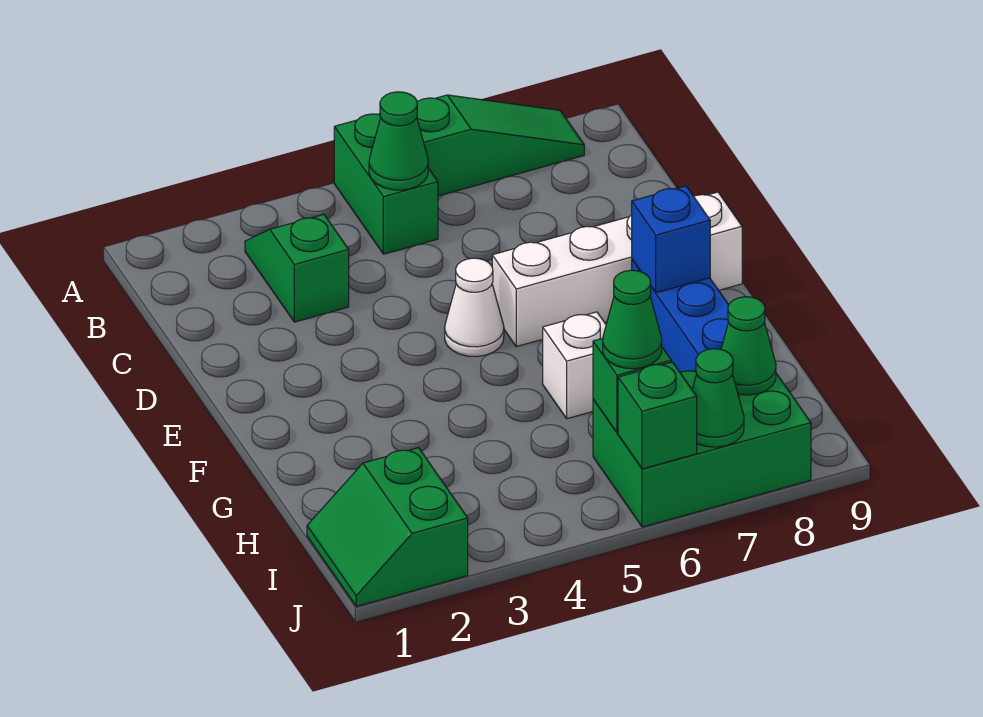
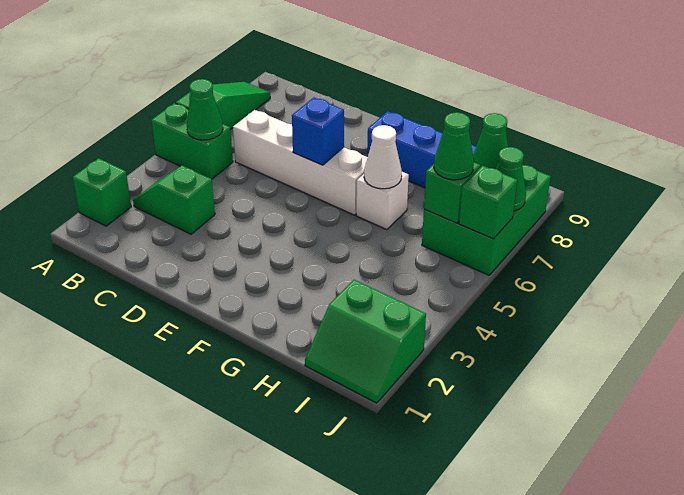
none -> green brick A2 level 1
white cone E5 level 1 -> white cone G6 level 2
white brick E6:E9 level 1 -> white brick C6:F6 level 1
blue brick F8 level 2 -> blue brick E6 level 2

